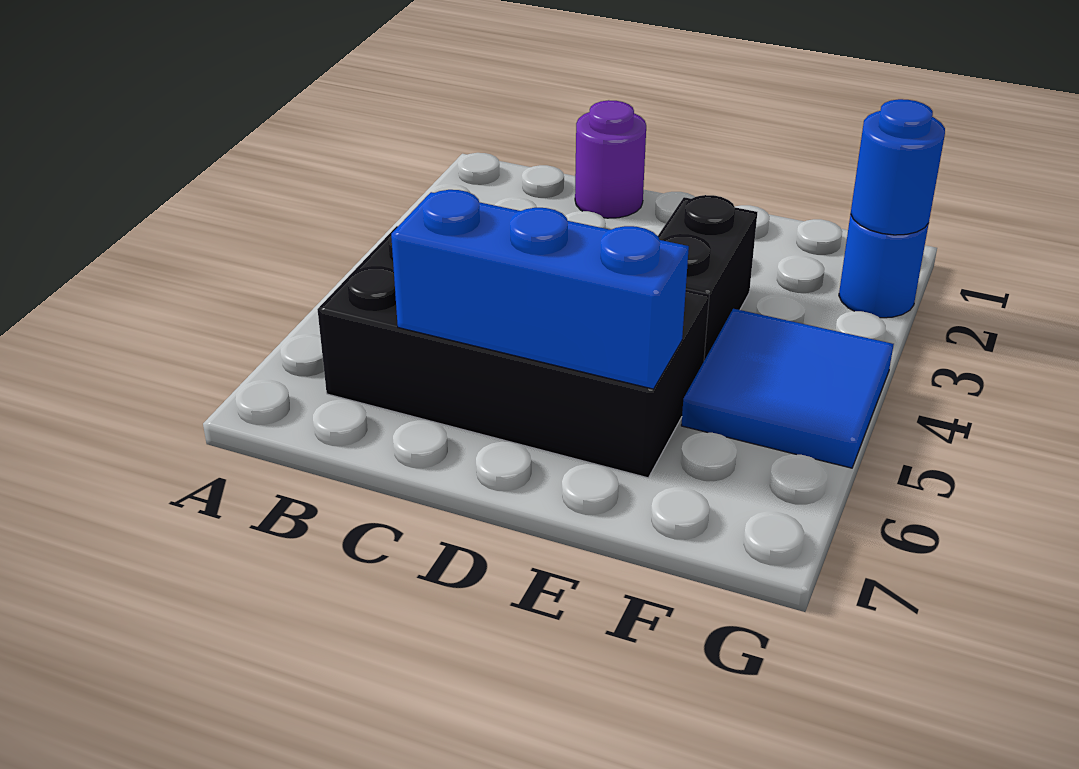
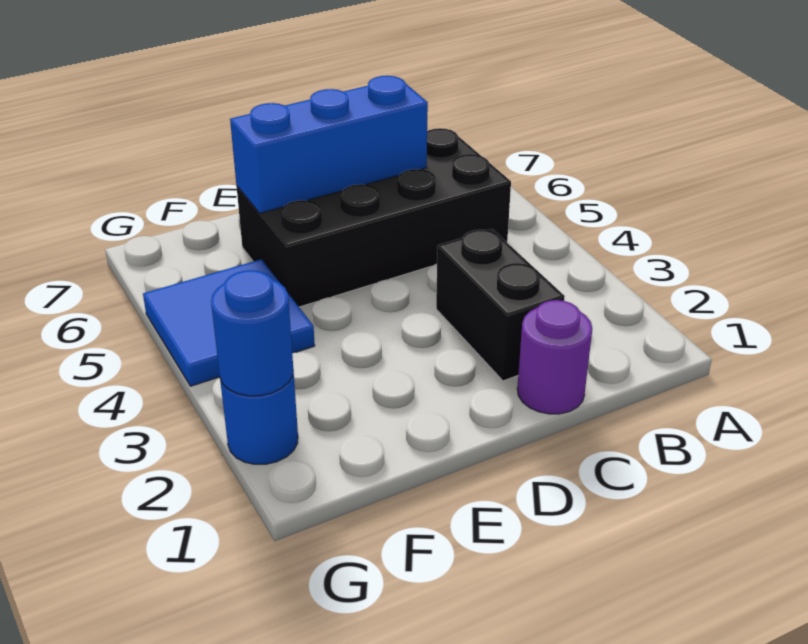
black brick E3:E4 level 1 -> black brick C2:C3 level 1

